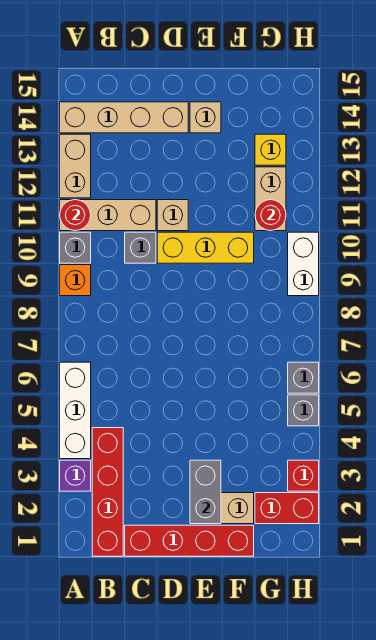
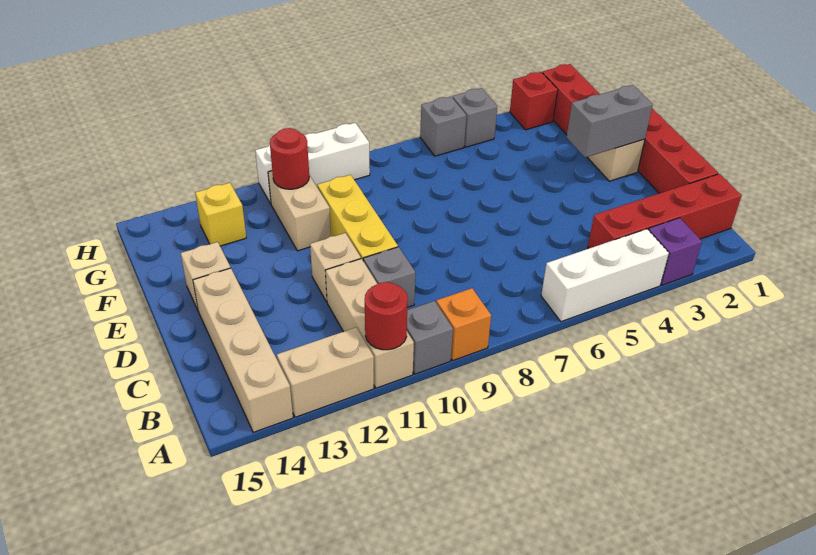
tan brick G11:G12 level 1 -> tan brick F11:G11 level 1
white brick H9:H10 level 1 -> white brick H9:H11 level 1

